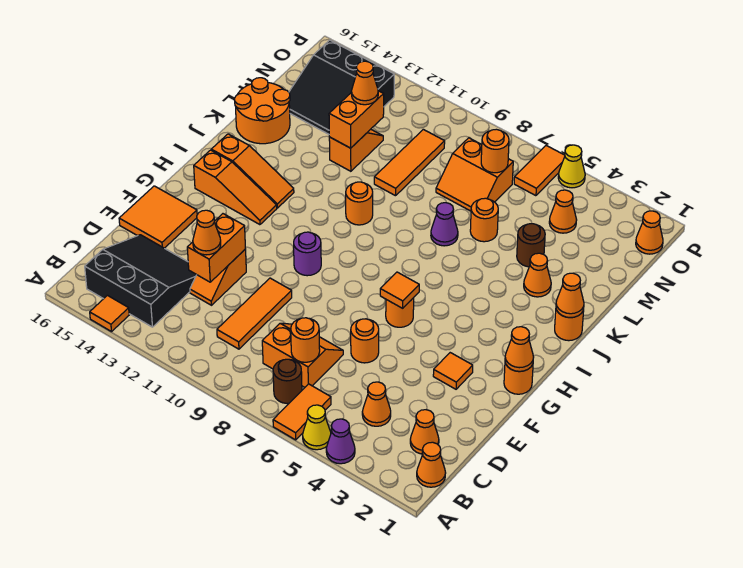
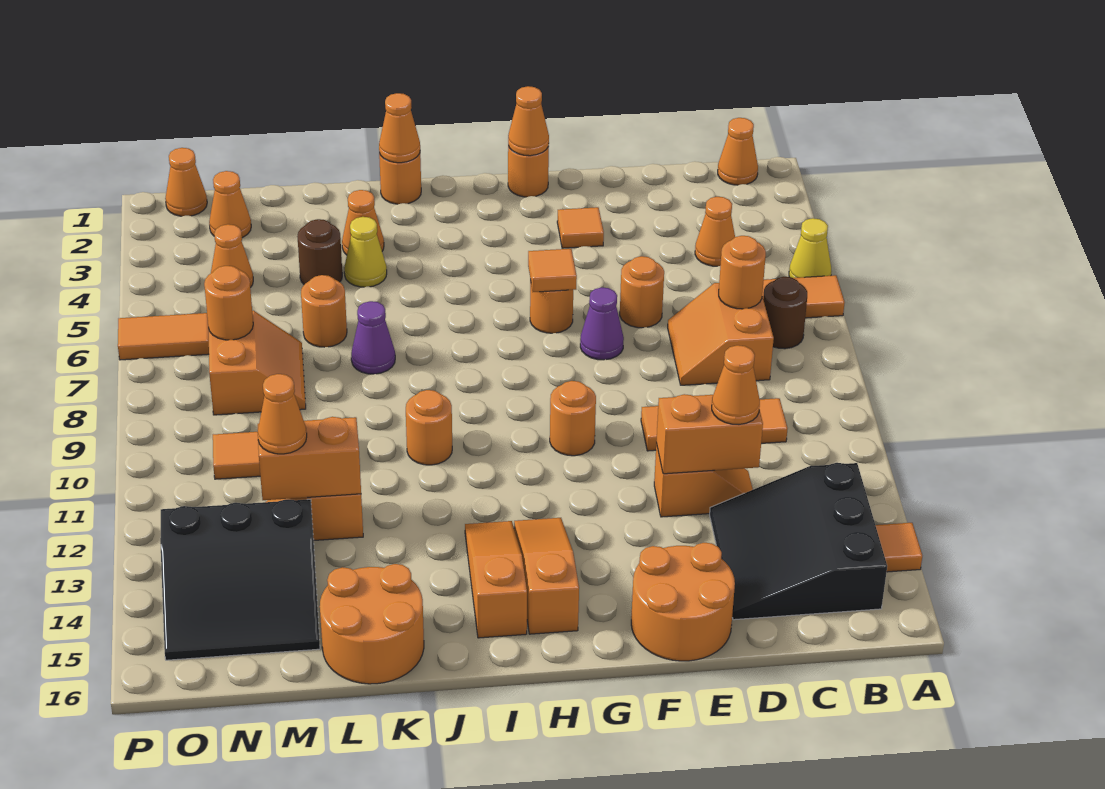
purple cone A4 level 1 -> purple cone F7 level 1
orange cone C2 level 1 -> orange cone N2 level 1
orange tile E15:F16 level 1 -> orange round brick E15:F16 level 1
purple round brick G10 level 1 -> orange round brick G10 level 1
black slope M13:O15 level 1 top O -> black slope M13:O15 level 1 top 13
yellow cone P5 level 1 -> yellow cone K4 level 1

